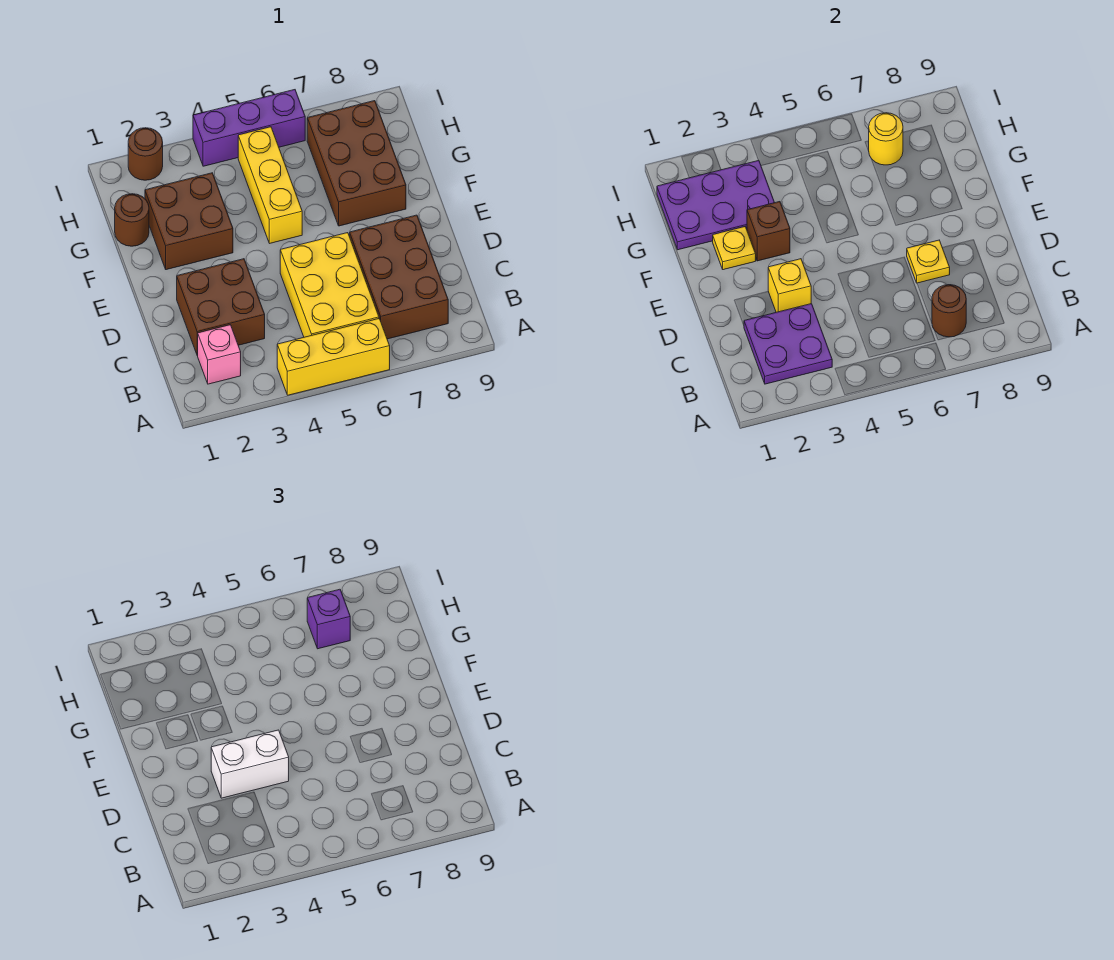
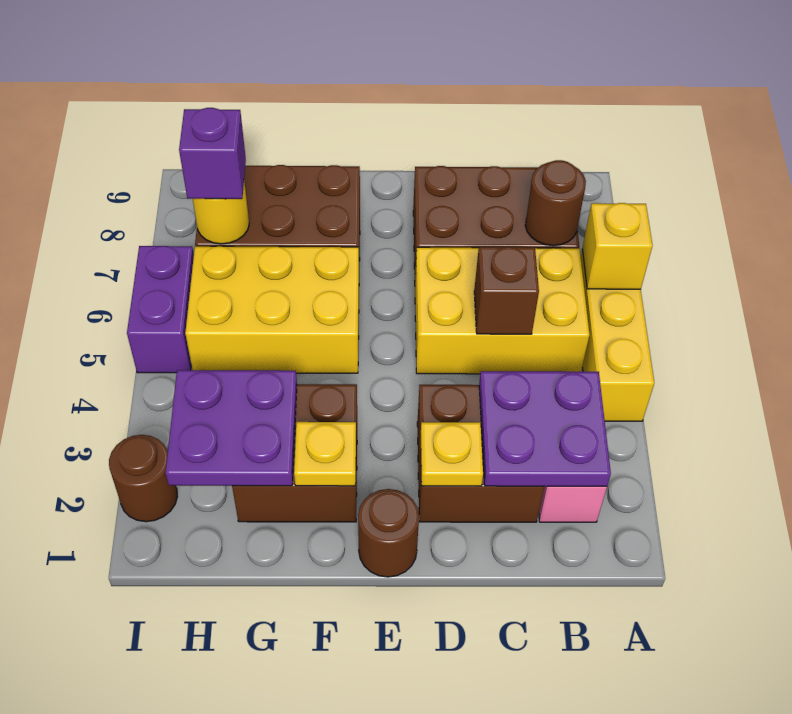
yellow brick D3 level 2 -> yellow brick A6 level 2
white brick D3:D4 level 3 -> none
yellow plate D7 level 2 -> yellow plate D2 level 2
brown brick F3 level 2 -> brown brick C5 level 2
yellow brick F5:H5 level 1 -> yellow brick F5:H6 level 1
brown round brick G1 level 1 -> brown round brick E1 level 1
purple plate G1:H3 level 2 -> purple plate G2:H3 level 2
purple brick I4:I6 level 1 -> purple brick I5:I6 level 1

